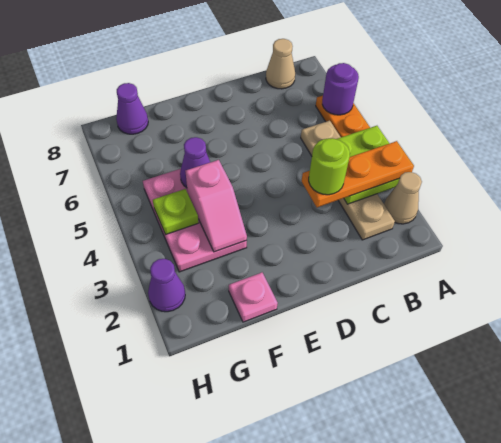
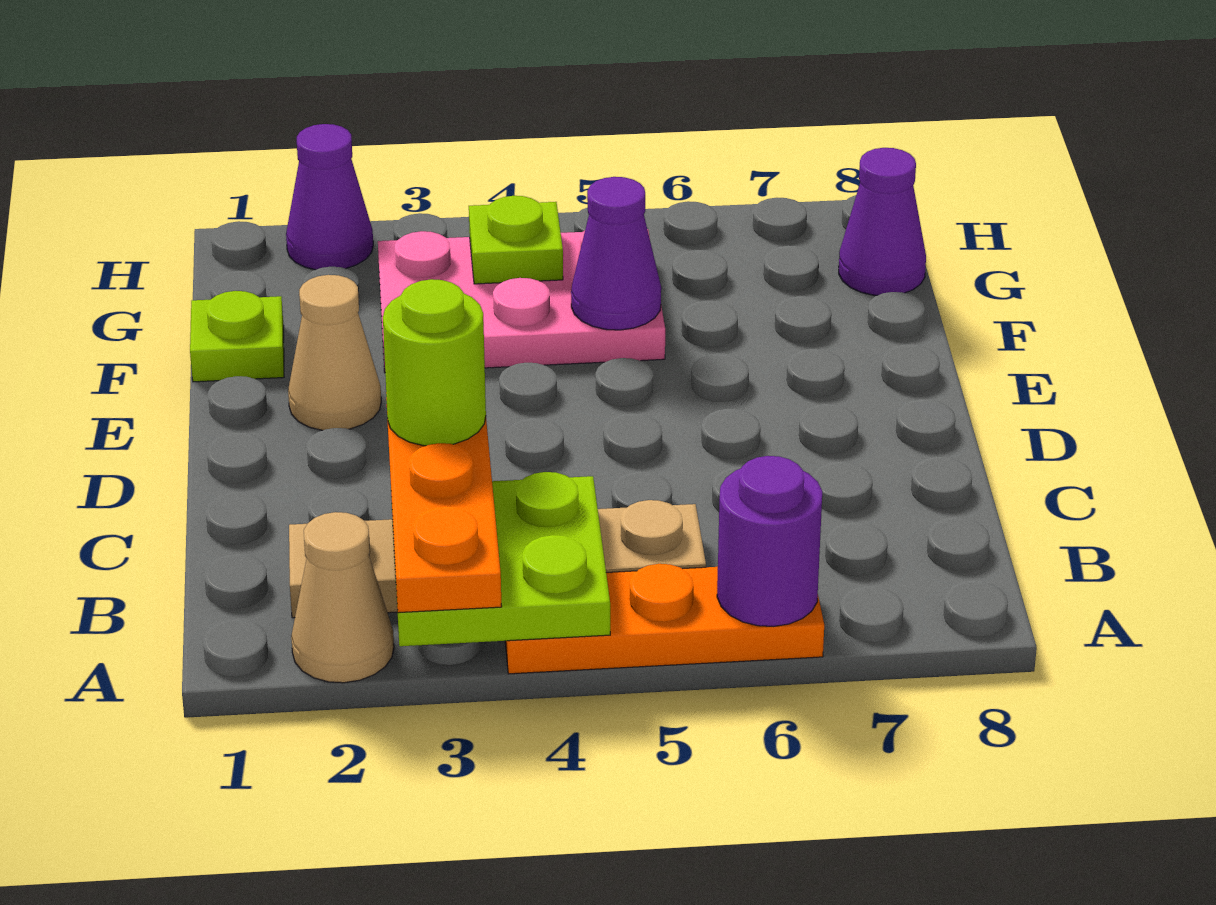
tan cone B8 level 1 -> tan cone E2 level 1
pink plate F1 level 1 -> lime plate F1 level 1
pink slope F3:F4 level 2 top 4 -> none

